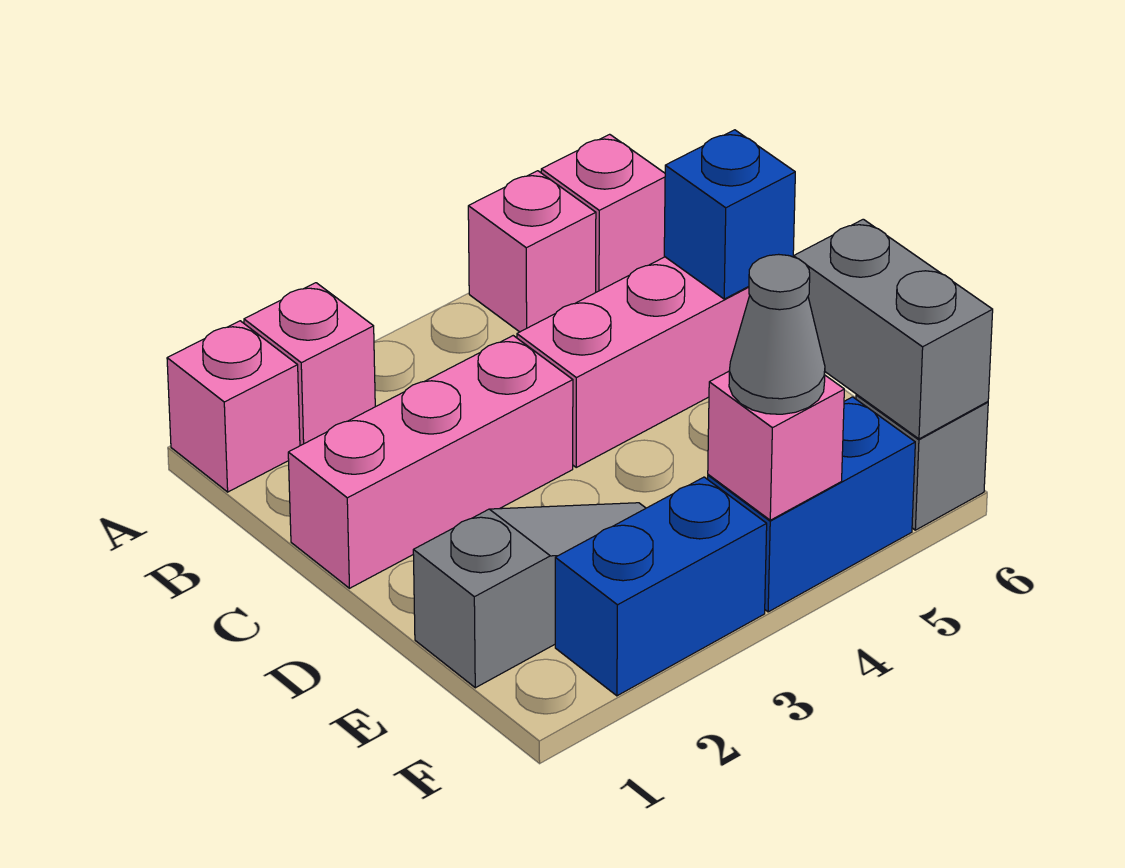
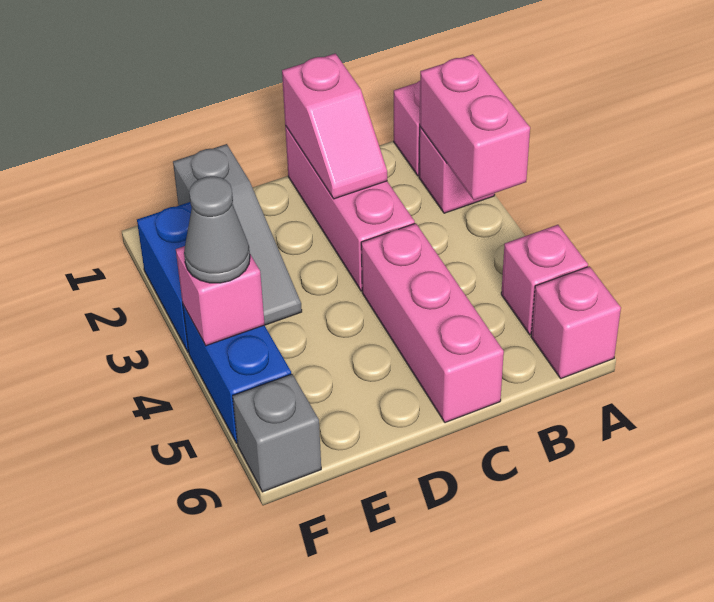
none -> pink brick A2:A3 level 2
none -> pink slope C1:C2 level 2 top 1
blue brick C6 level 2 -> none
grey brick E6:F6 level 2 -> none

